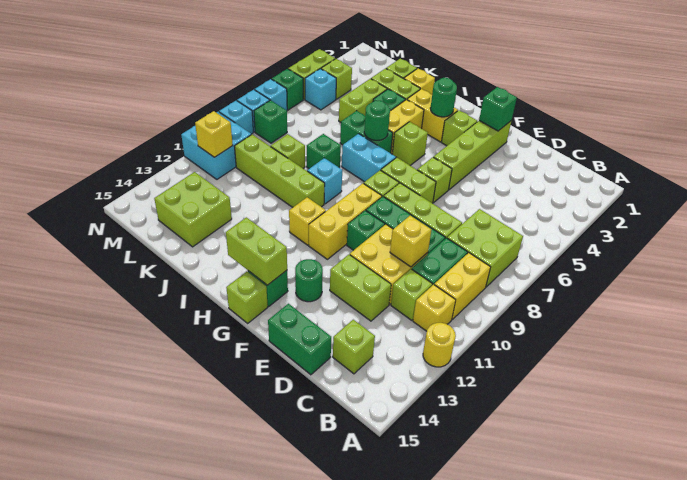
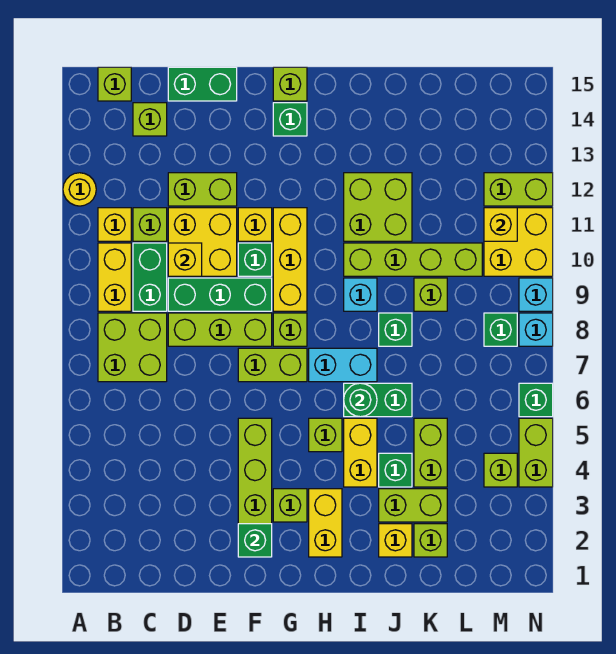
lime brick F6 level 1 -> lime brick B15 level 1
green round brick F13 level 1 -> none
lime brick G14:H14 level 2 -> lime brick M12:N12 level 1
yellow brick H3:I3 level 1 -> yellow brick H2:H3 level 1
green round brick H3 level 2 -> none
yellow brick H11 level 1 -> yellow brick F11 level 1
lime brick K13:L14 level 1 -> lime brick I11:J12 level 1
cyan brick M5 level 1 -> none
cyan brick M10:N11 level 1 -> yellow brick M10:N11 level 1
cyan brick N7 level 1 -> none

